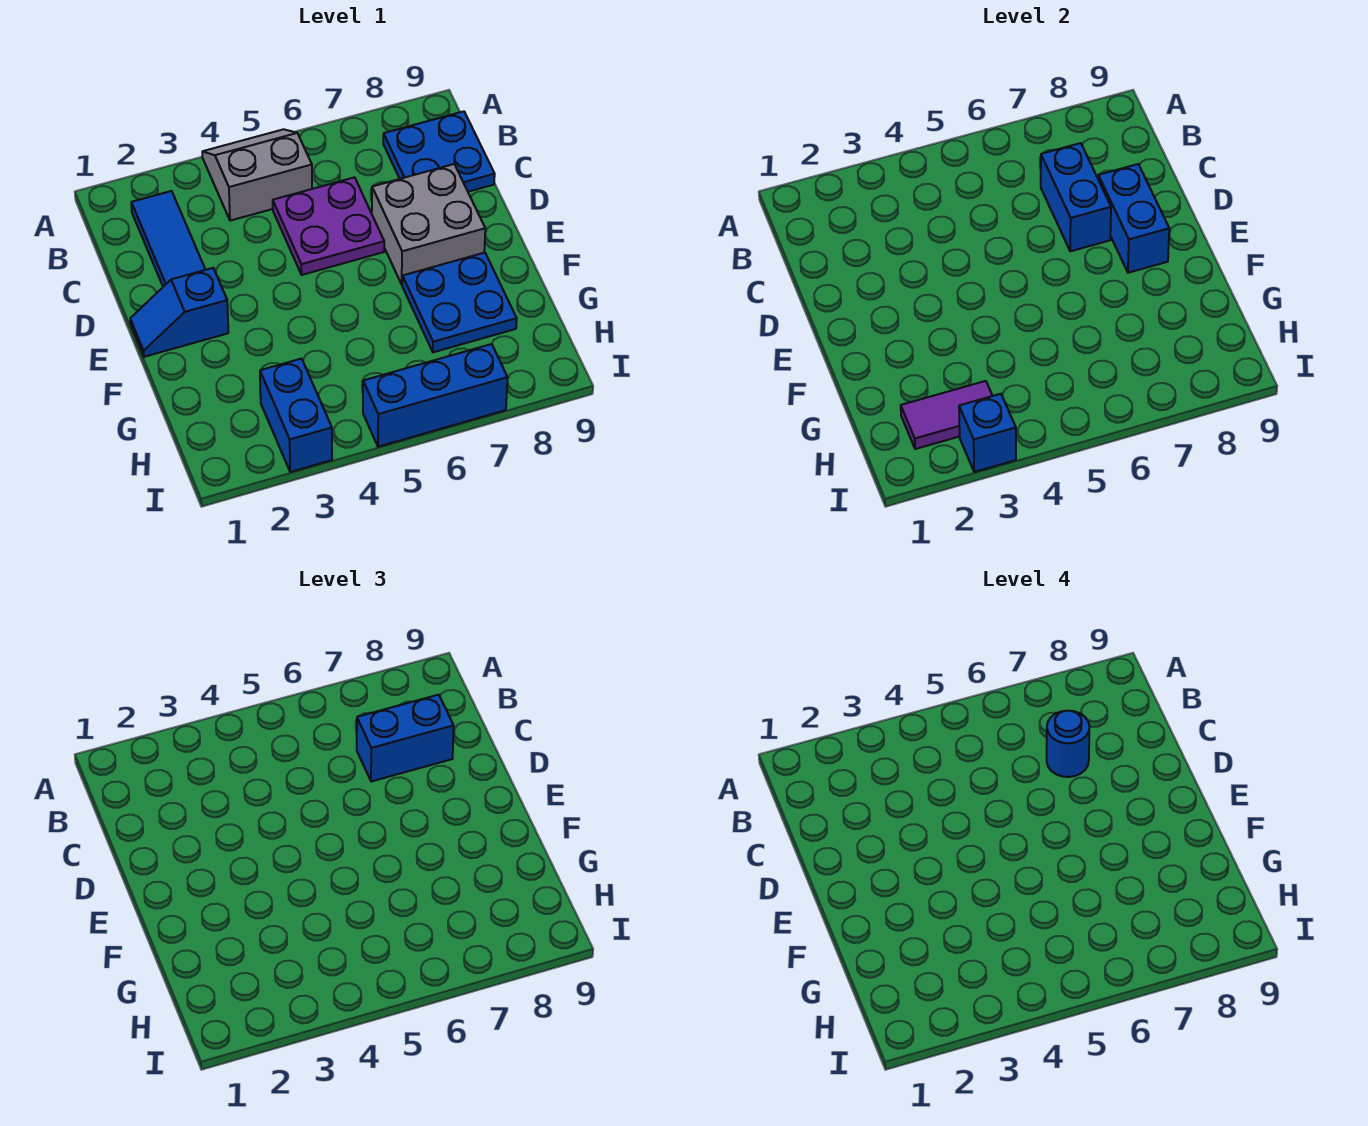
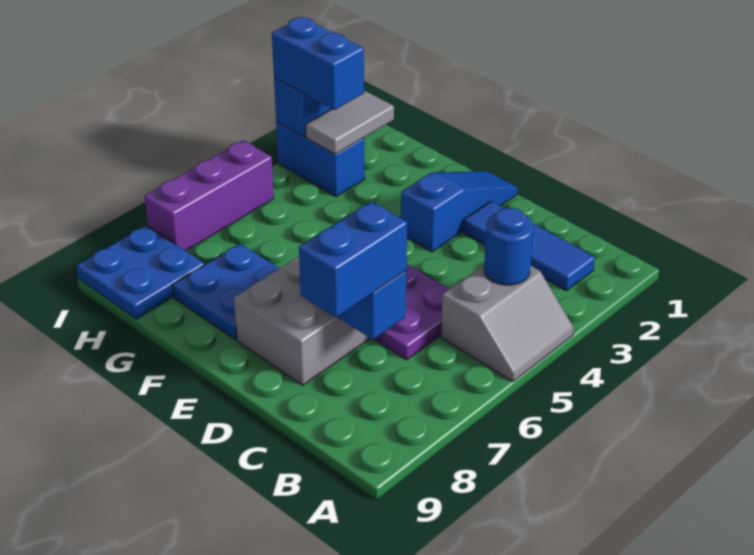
blue plate B8:C9 level 1 -> blue plate H8:I9 level 1
blue round brick C7 level 4 -> blue round brick B4 level 2
blue brick D8:E8 level 2 -> blue brick H3:I3 level 3
blue slope E1:E2 level 1 top 2 -> blue slope E1:E3 level 1 top 3
purple tile H2:H3 level 2 -> grey tile H2:H3 level 2
blue brick I5:I7 level 1 -> purple brick I5:I7 level 1

